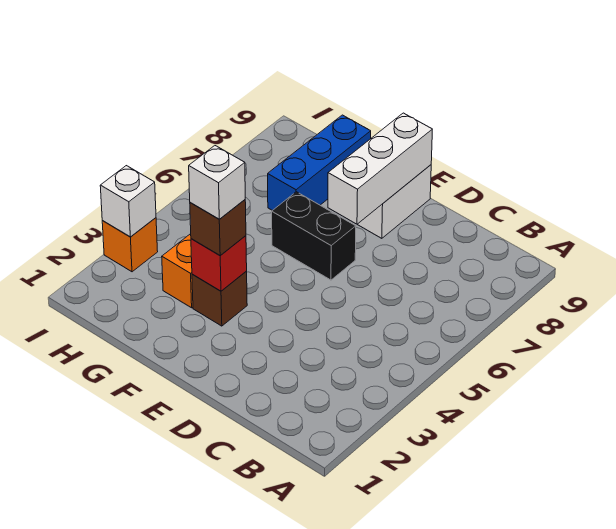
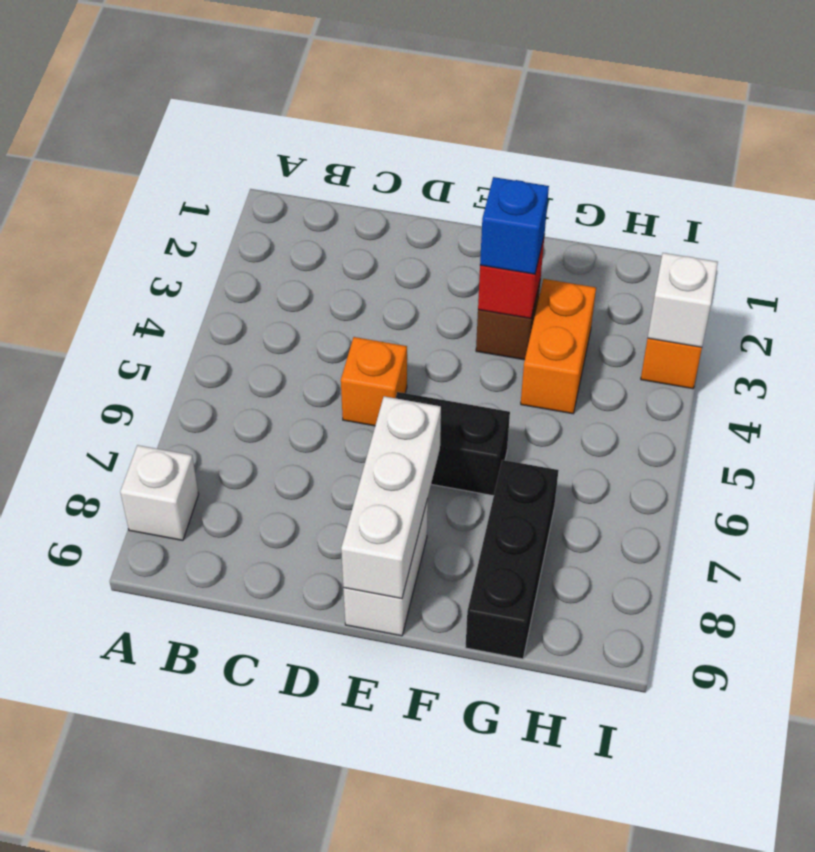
none -> orange brick D5 level 1
brown brick F3 level 3 -> blue brick F3 level 3
white brick F3 level 4 -> white brick A8 level 1
blue brick G7:G9 level 1 -> black brick G7:G9 level 1

